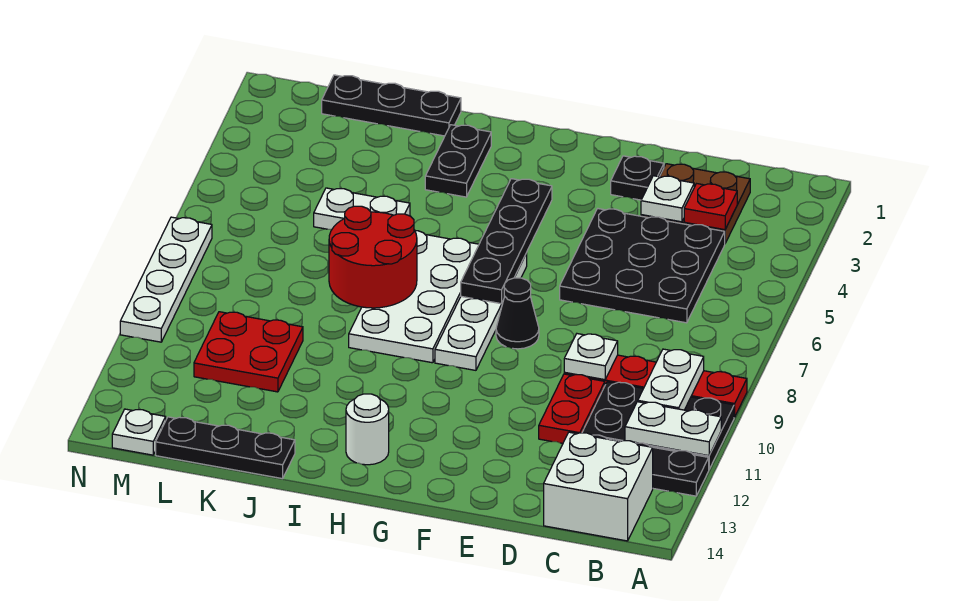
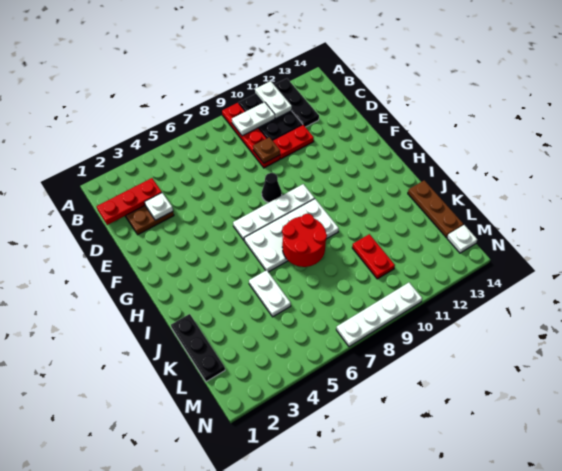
white brick B13:C14 level 1 -> none
red plate C3 level 2 -> red plate C1:C3 level 2
black plate C4:E6 level 1 -> none
white plate D9 level 2 -> brown plate D9 level 2
black plate E2 level 1 -> none
black plate G4:G7 level 2 -> none
white round brick H13 level 1 -> none
black plate I2:I3 level 1 -> none
black plate J14:L14 level 1 -> brown plate J14:L14 level 1
red plate K10:L11 level 1 -> red plate K10:L10 level 1

